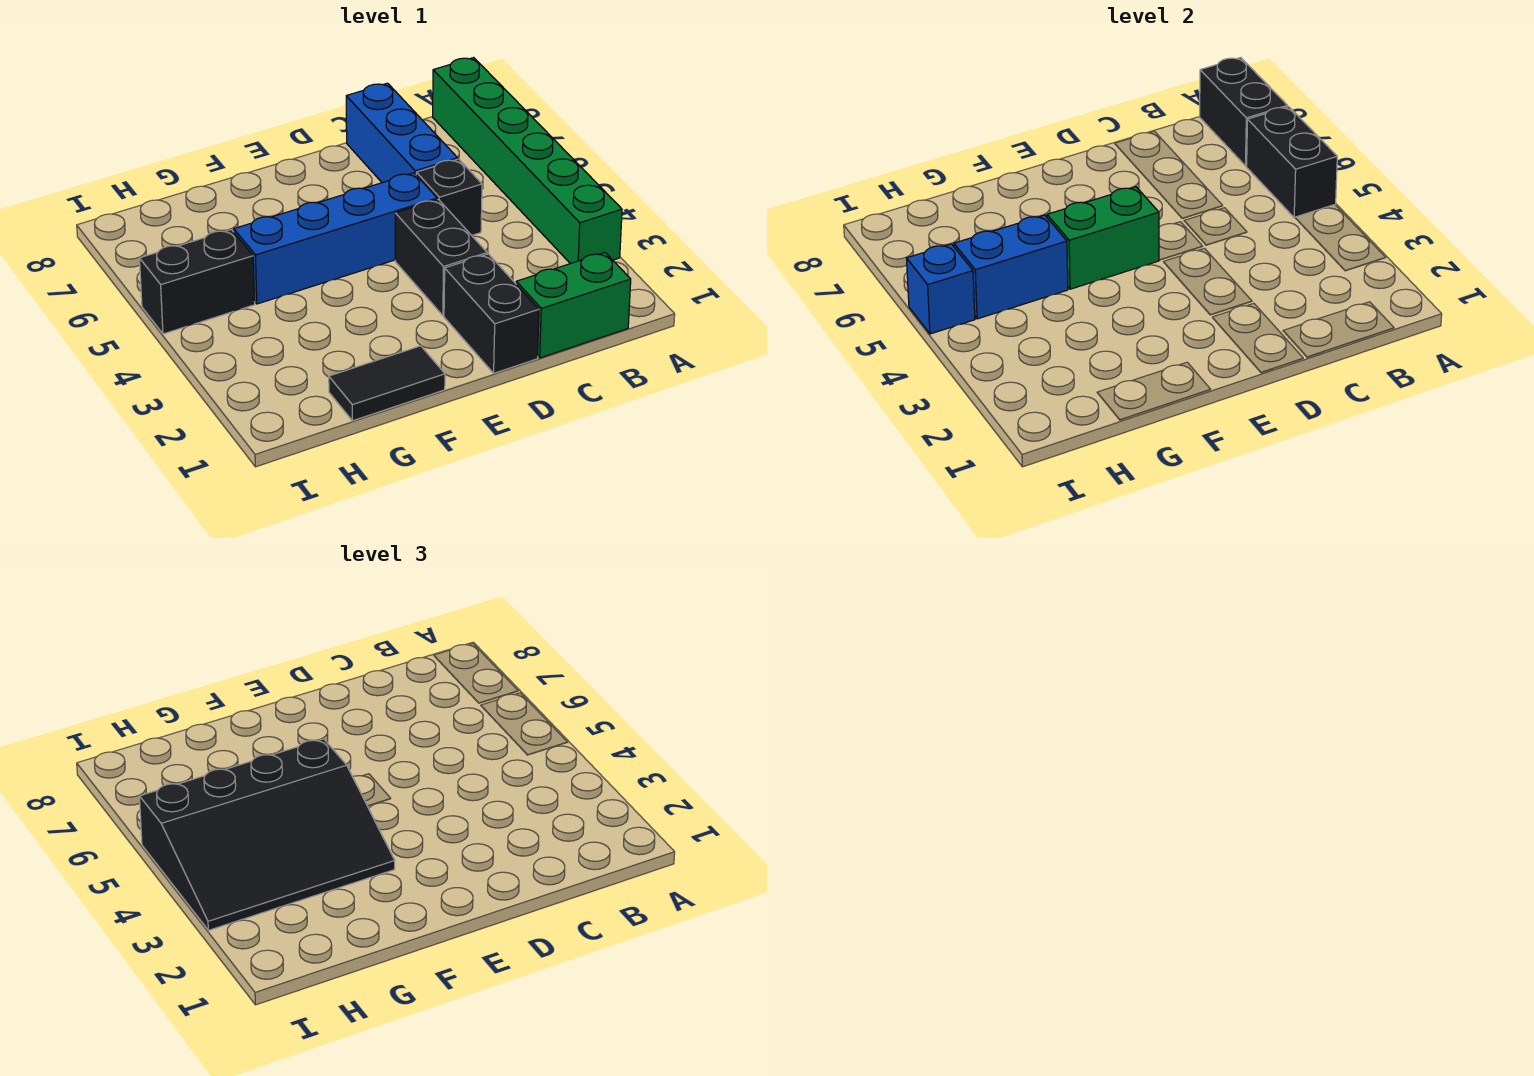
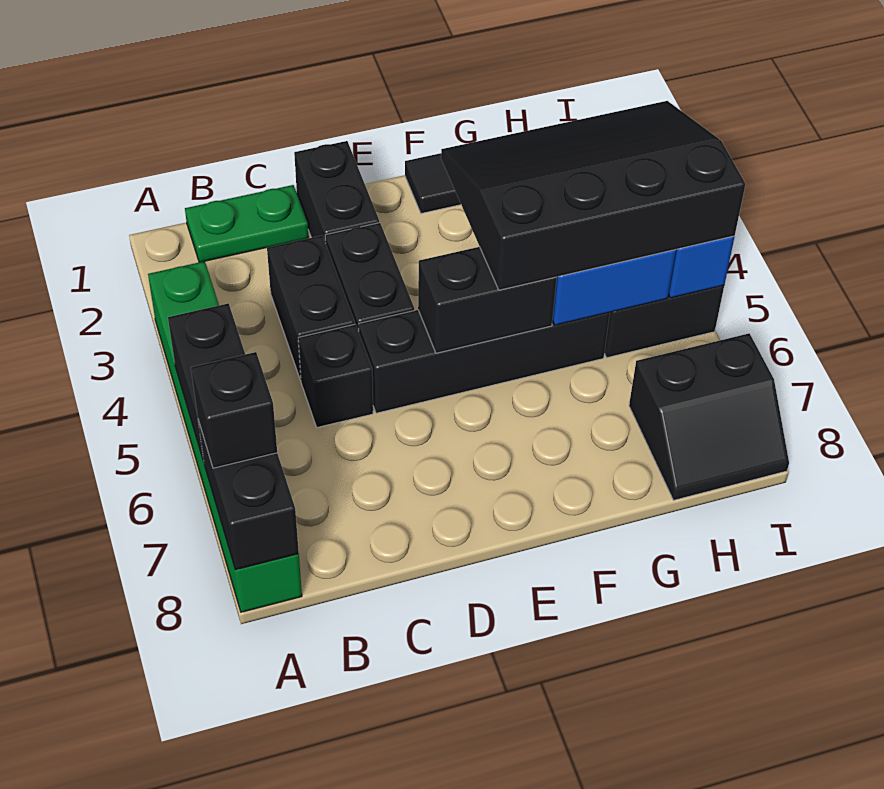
none -> black brick A7 level 3
green brick B1:C1 level 1 -> green plate B1:C1 level 1
none -> black brick C3:C4 level 1
blue brick C6:C8 level 1 -> none
blue brick D5:G5 level 1 -> black brick D5:G5 level 1
green brick E5:F5 level 2 -> black brick E5:F5 level 2
none -> black slope H7:I8 level 1 top 7

